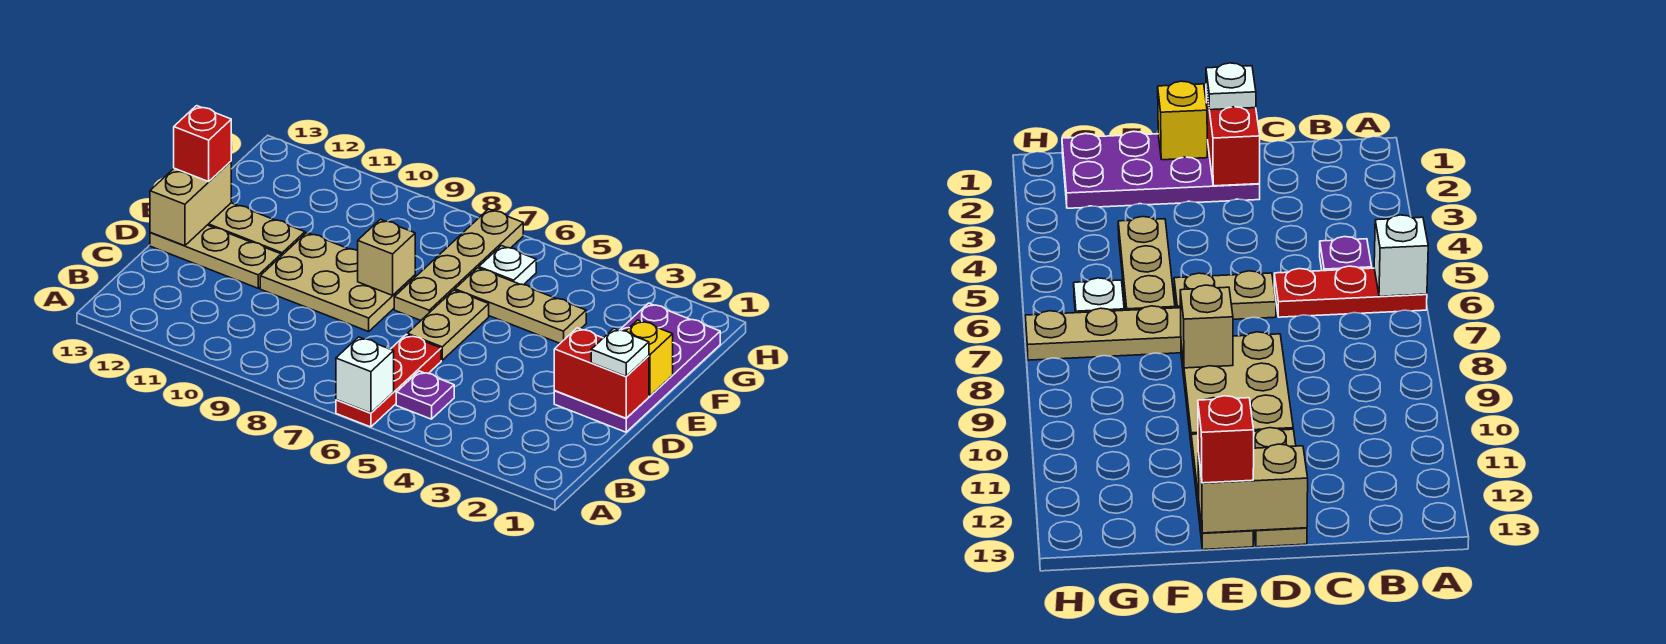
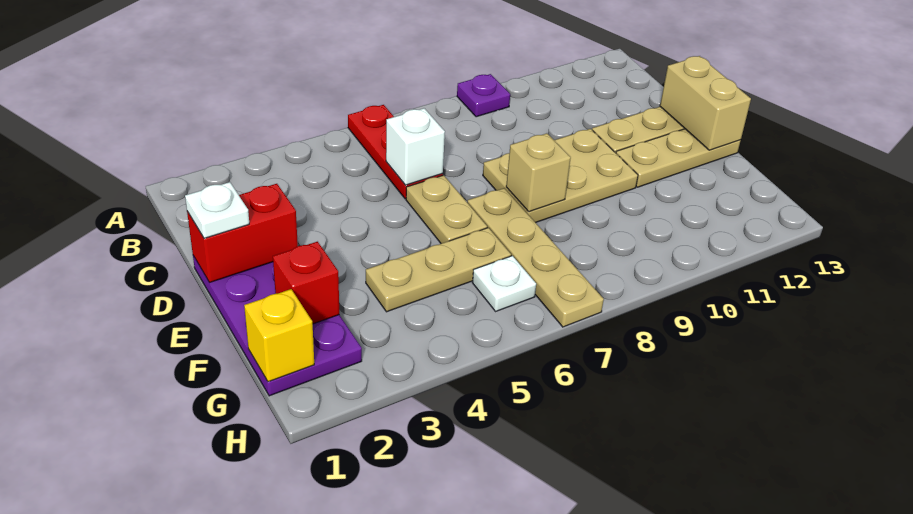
white brick A6 level 2 -> white brick C6 level 2
purple plate B5 level 1 -> purple plate A9 level 1
yellow brick E1 level 2 -> yellow brick G1 level 2
red brick E13 level 3 -> red brick F2 level 2

